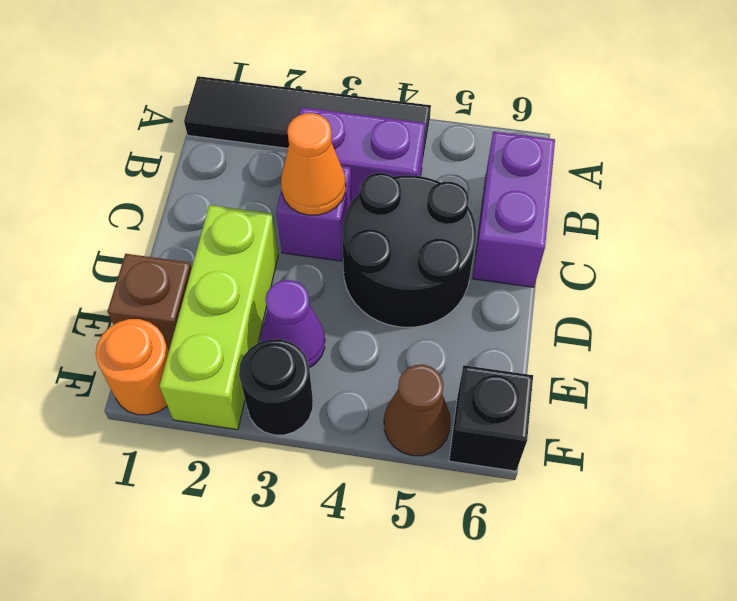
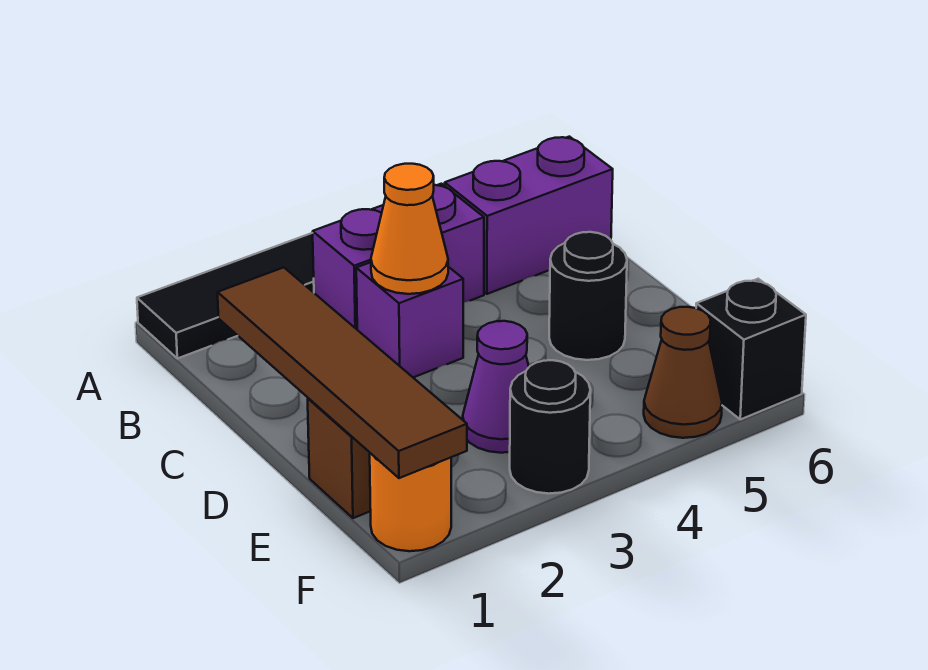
purple brick B6:C6 level 1 -> purple brick B5:B6 level 1
none -> brown tile C1:F1 level 2
black round brick C4:D5 level 1 -> black round brick D5 level 1
lime brick D2:F2 level 1 -> none

